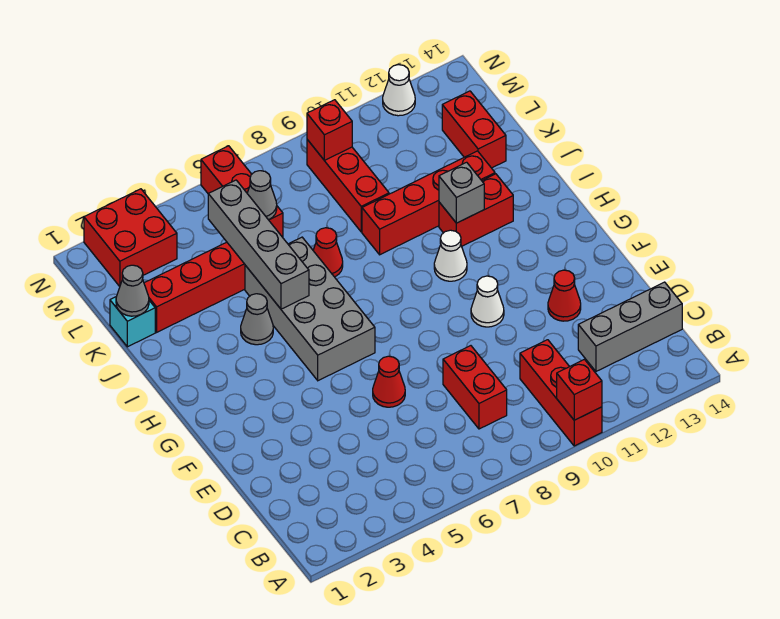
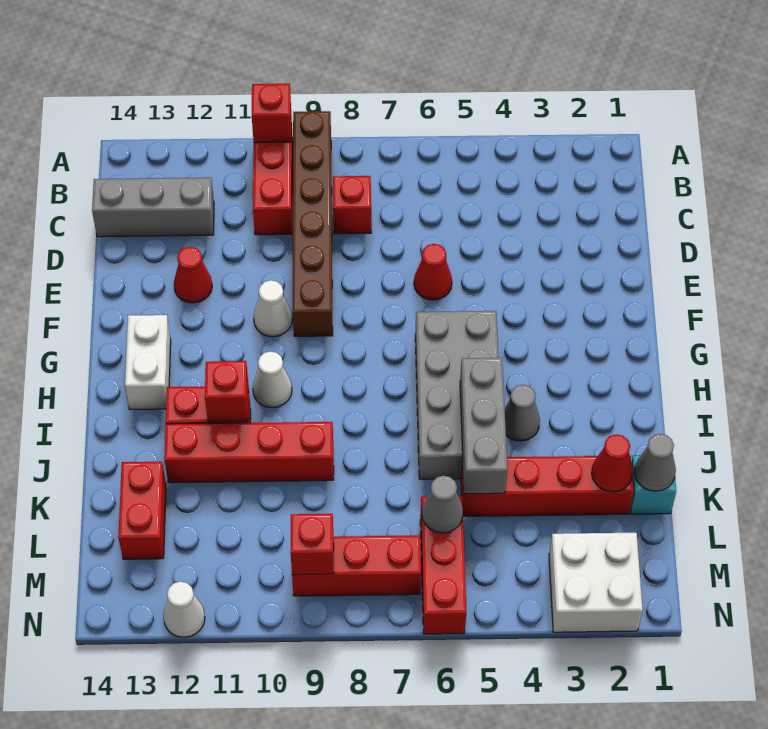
none -> brown brick A9:F9 level 1
red brick C8:D8 level 1 -> red brick C8 level 1
none -> white brick G13:H13 level 1
grey brick I5:L5 level 2 -> grey brick I5:K5 level 2
grey brick I11 level 2 -> red brick I11 level 2
red cone J7 level 1 -> red cone K2 level 2
red brick K9:M9 level 1 -> red brick M7:M9 level 1
red brick M2:N3 level 1 -> white brick M2:N3 level 1

